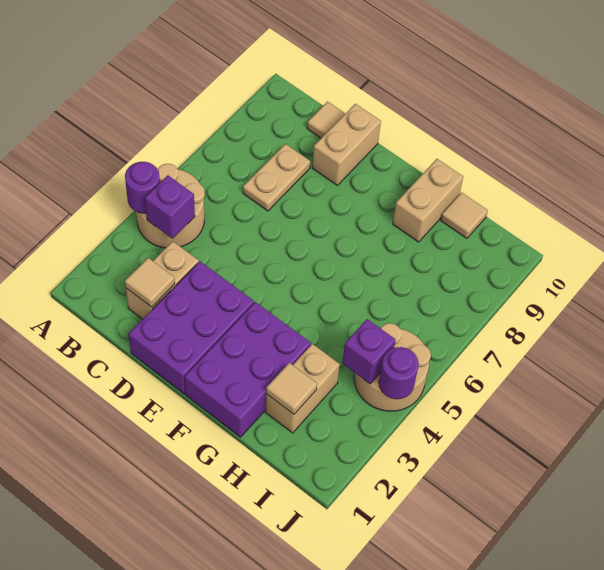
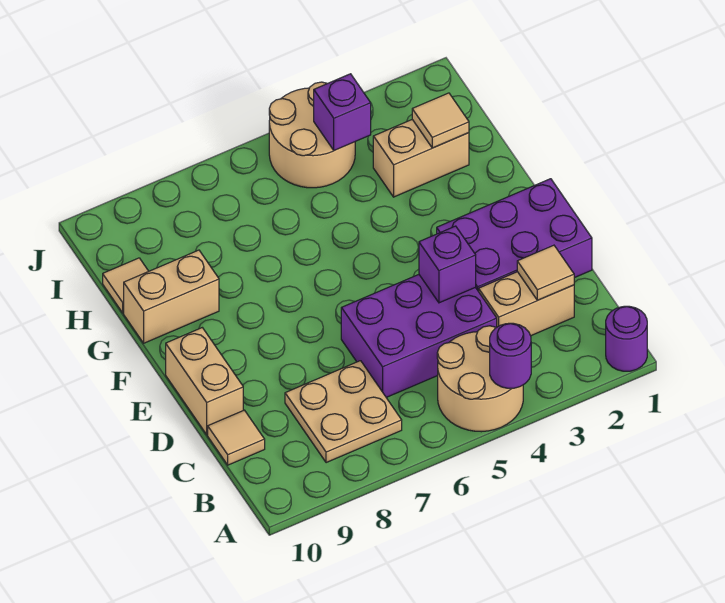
purple brick B4 level 2 -> purple brick D4 level 2
tan plate C7:C8 level 1 -> tan plate B7:C8 level 1
tan brick D9:D10 level 1 -> tan brick D10:E10 level 1
purple brick F1:G3 level 1 -> purple brick C4:D6 level 1
purple round brick J4 level 2 -> purple round brick A1 level 1

